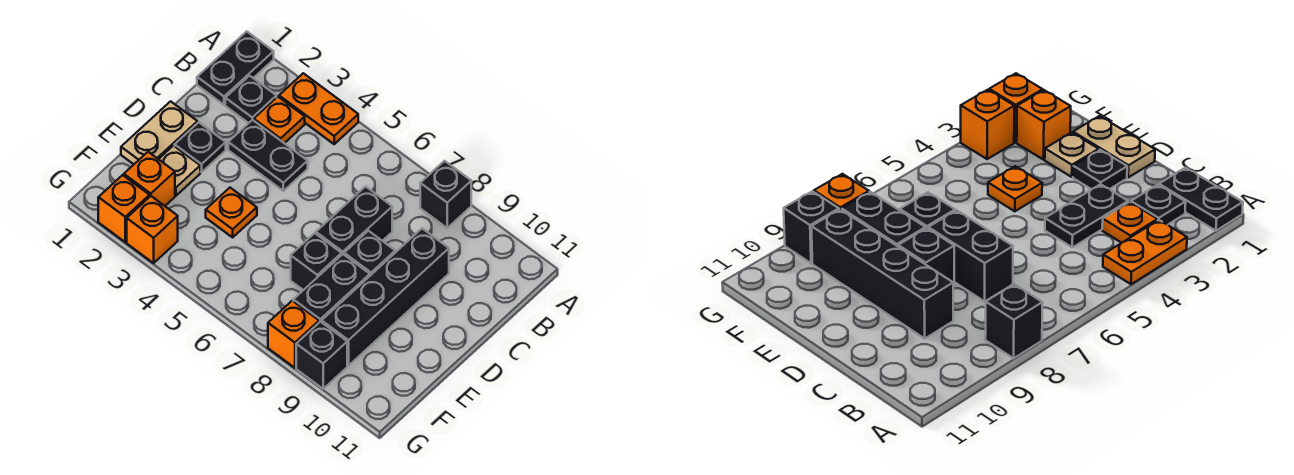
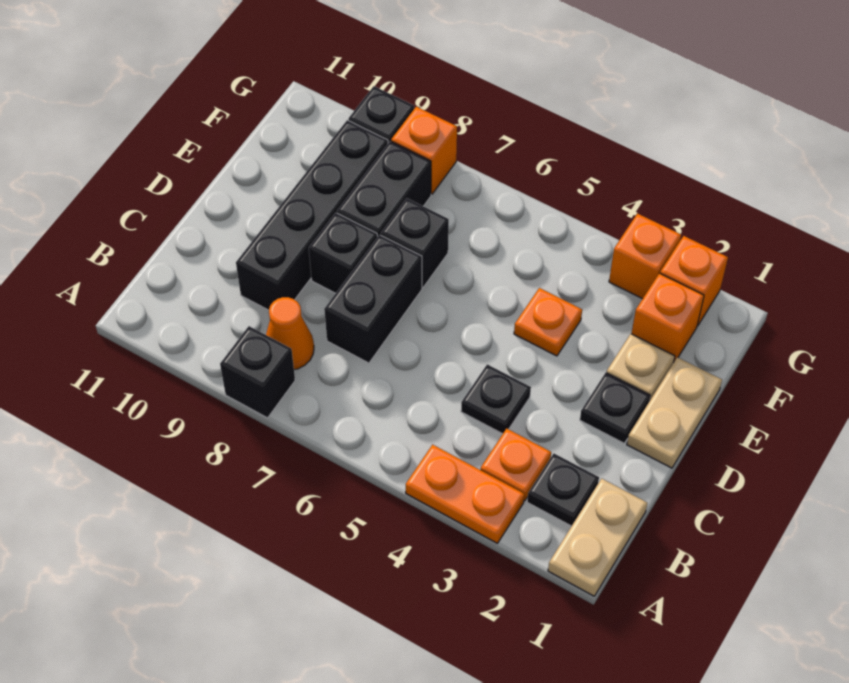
black plate A1:B1 level 1 -> tan plate A1:B1 level 1
none -> orange cone B8 level 1
black plate C3:C4 level 1 -> black plate C4 level 1

